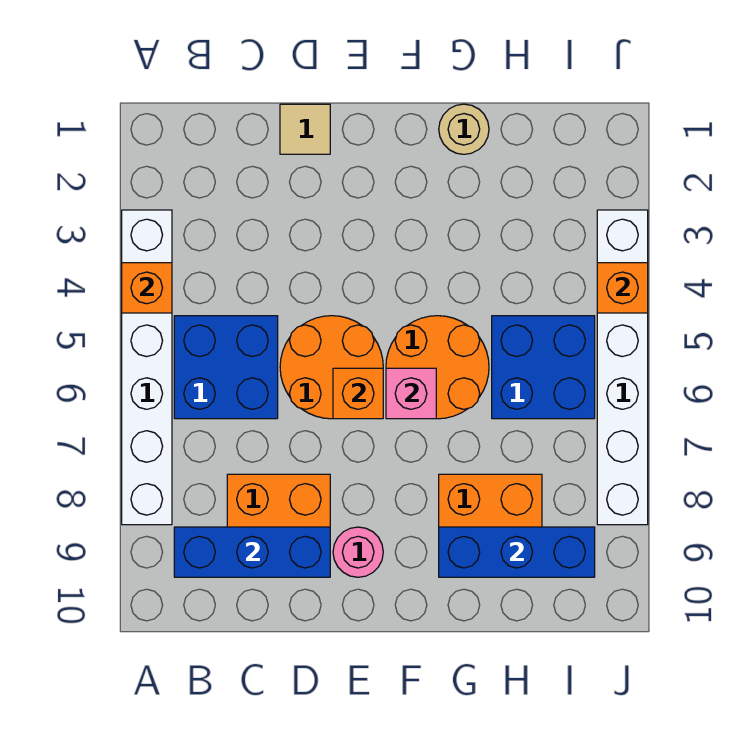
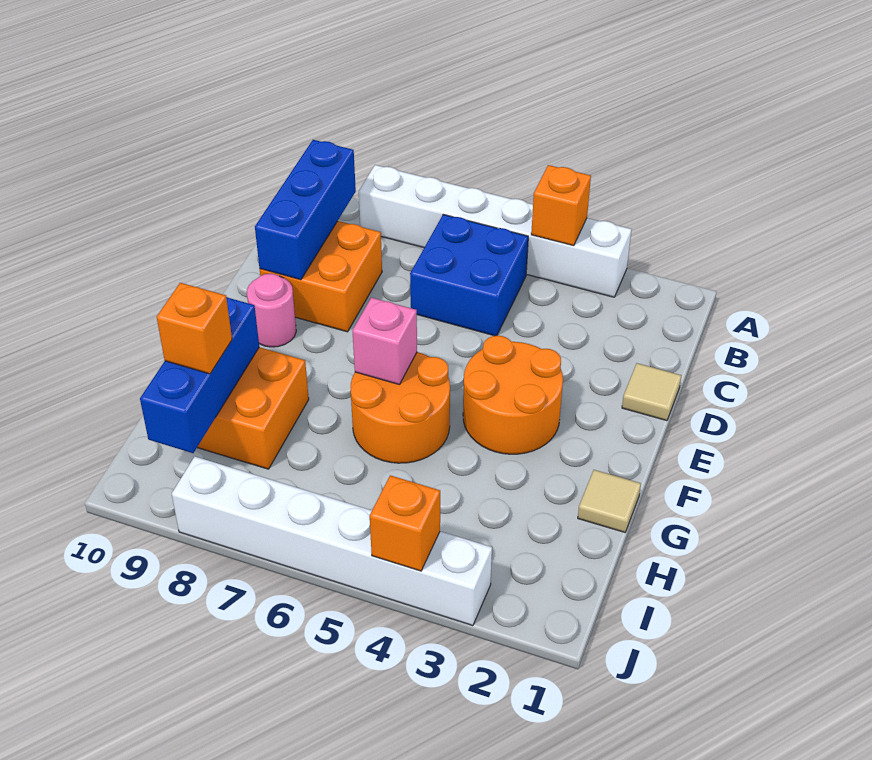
orange round brick D5:E6 level 1 -> orange round brick E3:F4 level 1
orange brick E6 level 2 -> orange brick H9 level 3
tan round brick G1 level 1 -> tan tile G1 level 1
blue brick H5:I6 level 1 -> none

